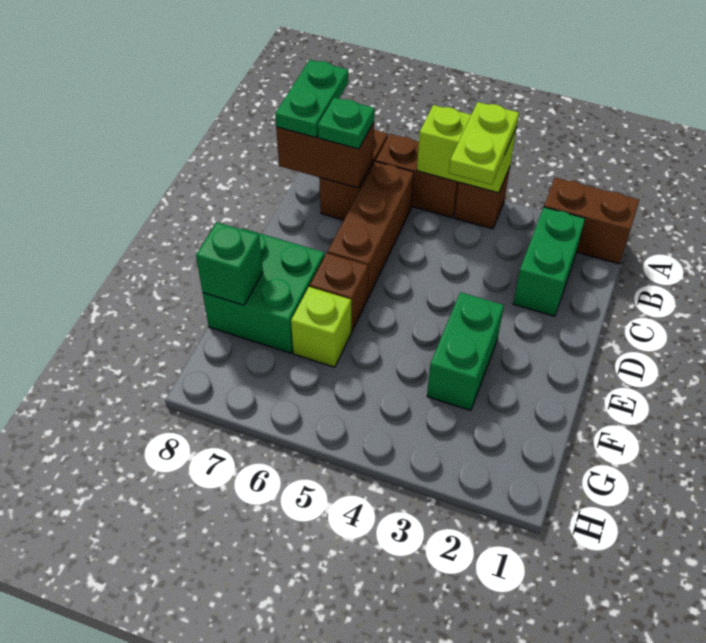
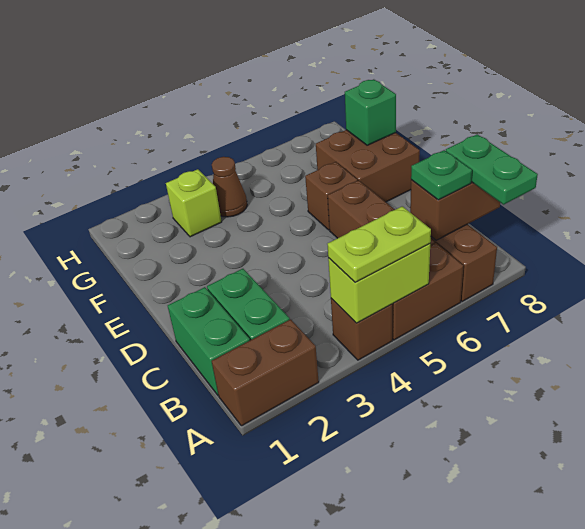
lime plate A4:B4 level 3 -> lime plate A4:A5 level 3
green brick E3:F3 level 1 -> green brick B1:C1 level 1
green brick E7:F8 level 1 -> brown brick E7:F8 level 1
lime brick F6 level 1 -> lime brick G3 level 1
none -> brown cone G4 level 1

